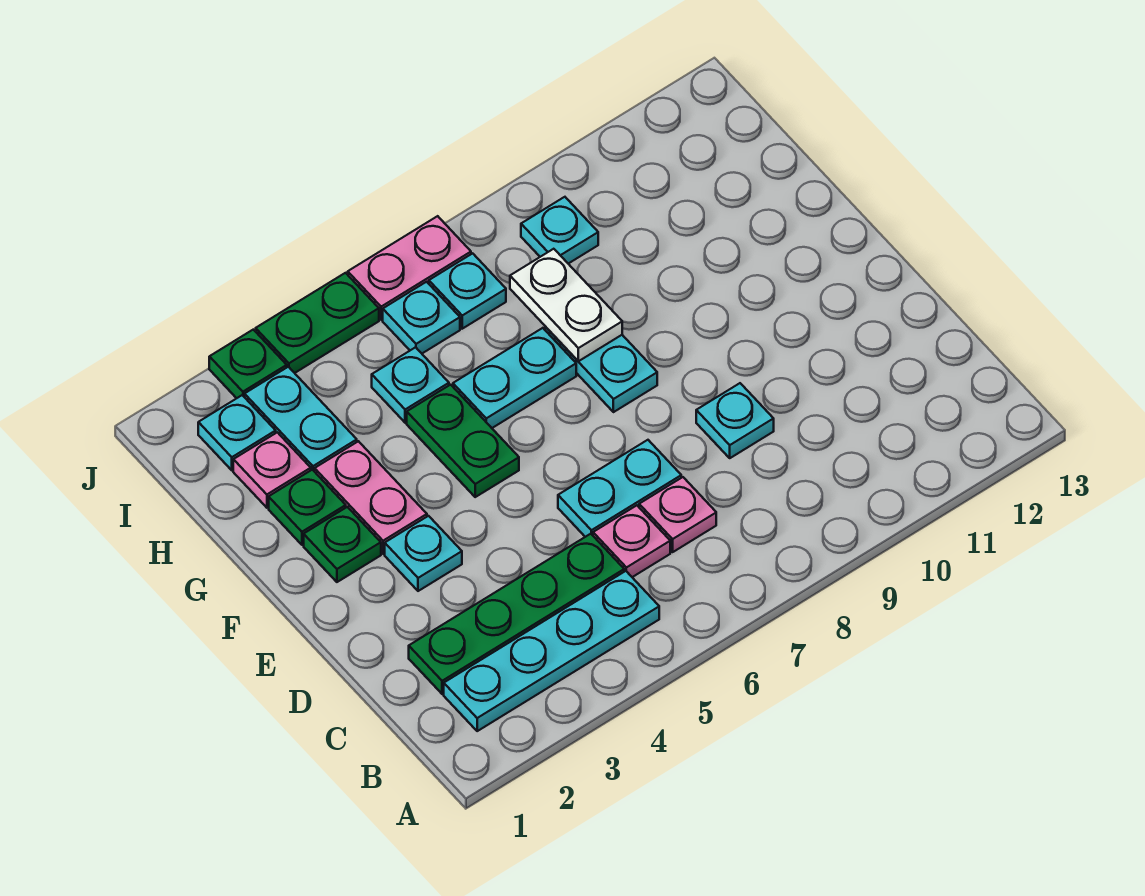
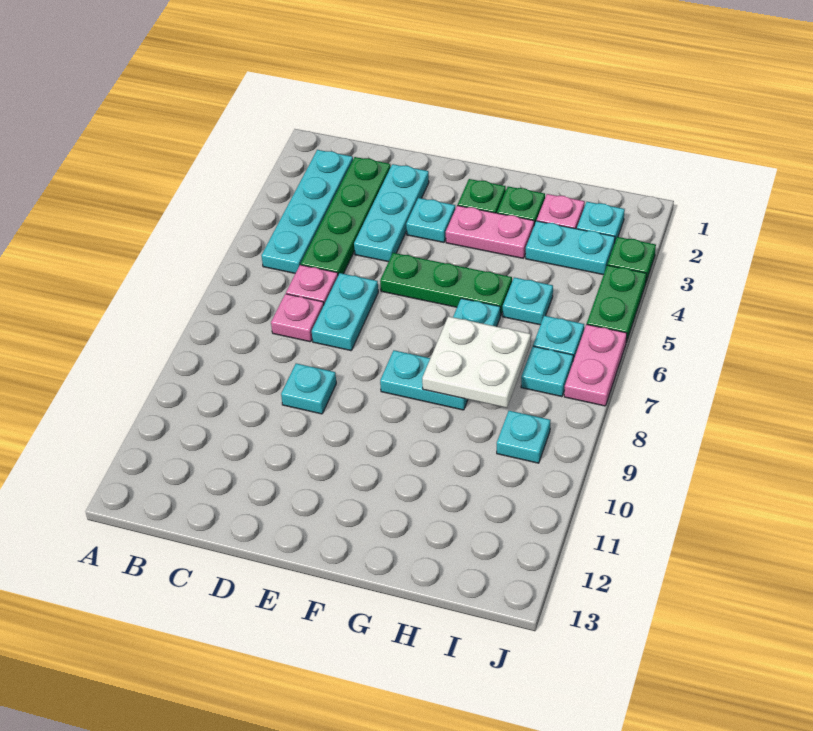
none -> cyan plate D2:D4 level 1
green plate F5:G5 level 1 -> green plate E5:G5 level 1
white plate G8:H8 level 2 -> white plate G7:H8 level 2

